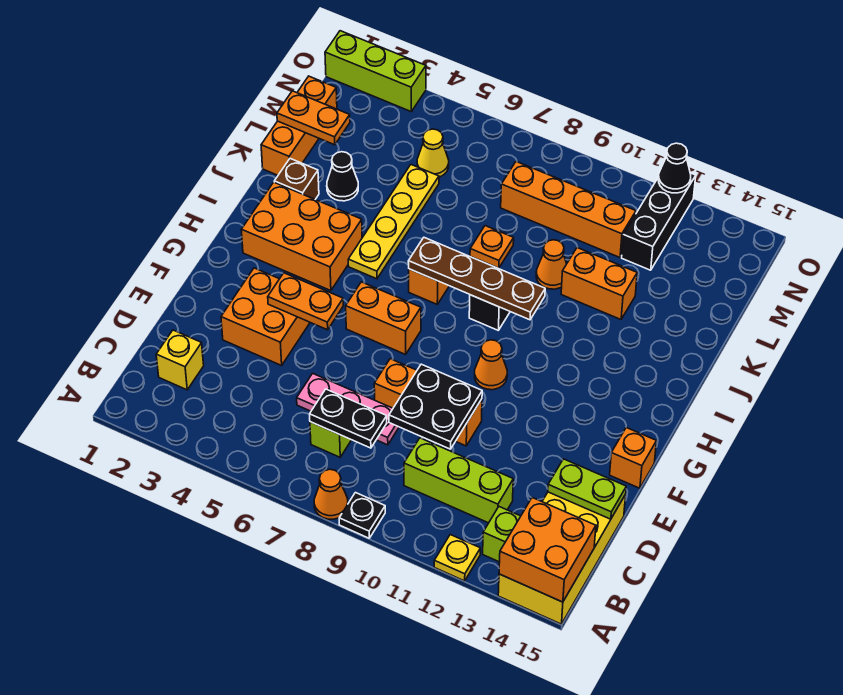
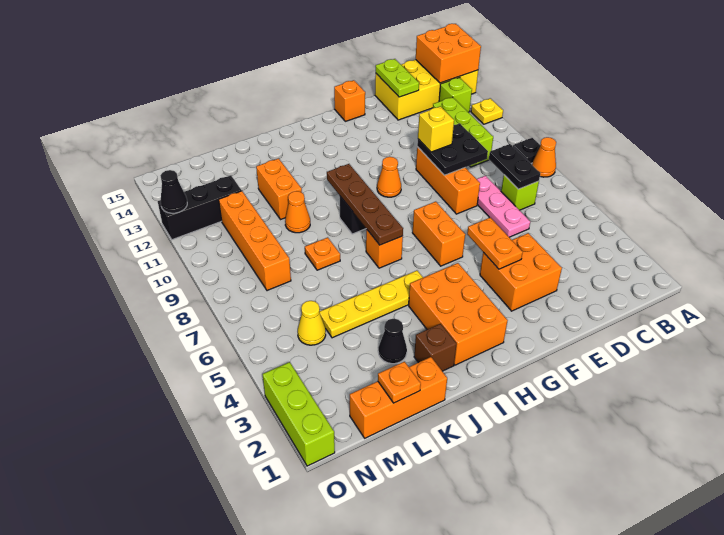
yellow brick C2 level 1 -> yellow brick E10 level 3
orange plate L1:L2 level 2 -> orange plate L1 level 2

